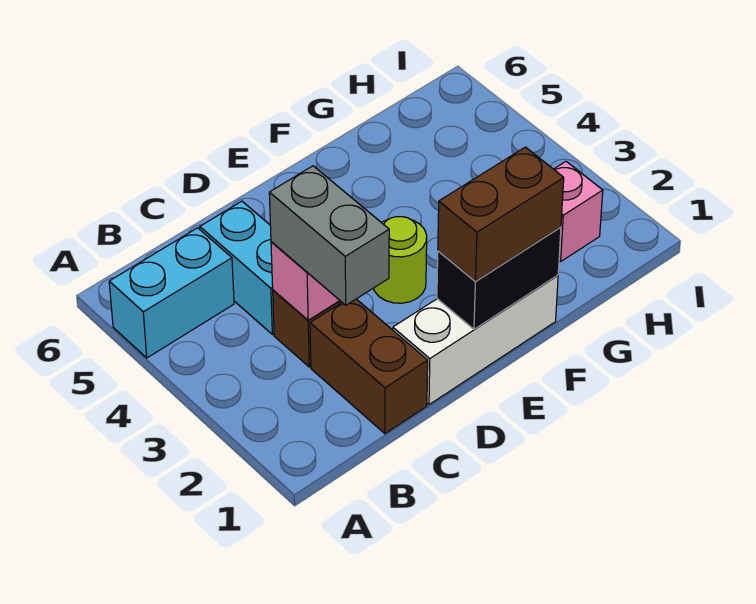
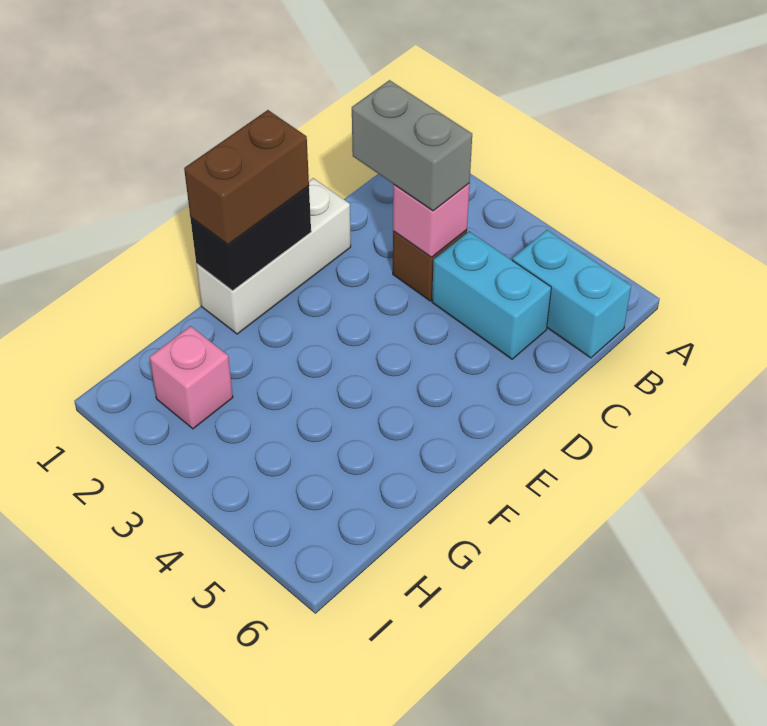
cyan brick A5:B5 level 1 -> cyan brick B5:B6 level 1
brown brick C1:C2 level 1 -> none
lime round brick E3 level 1 -> none

